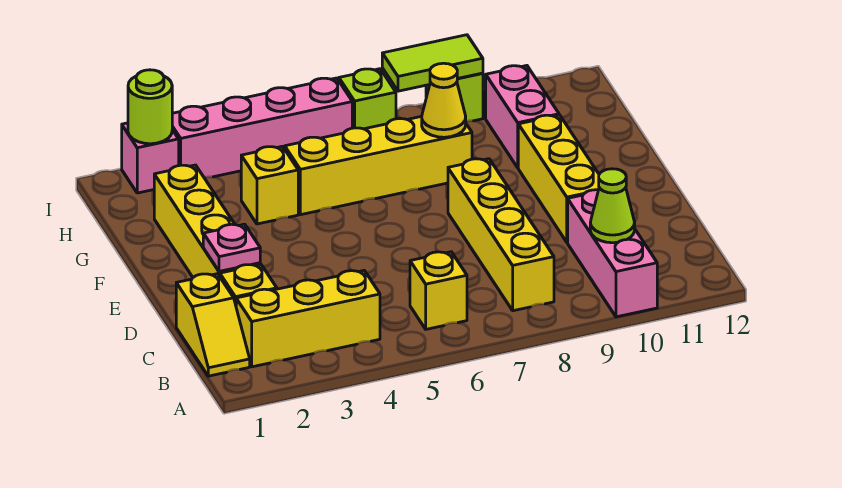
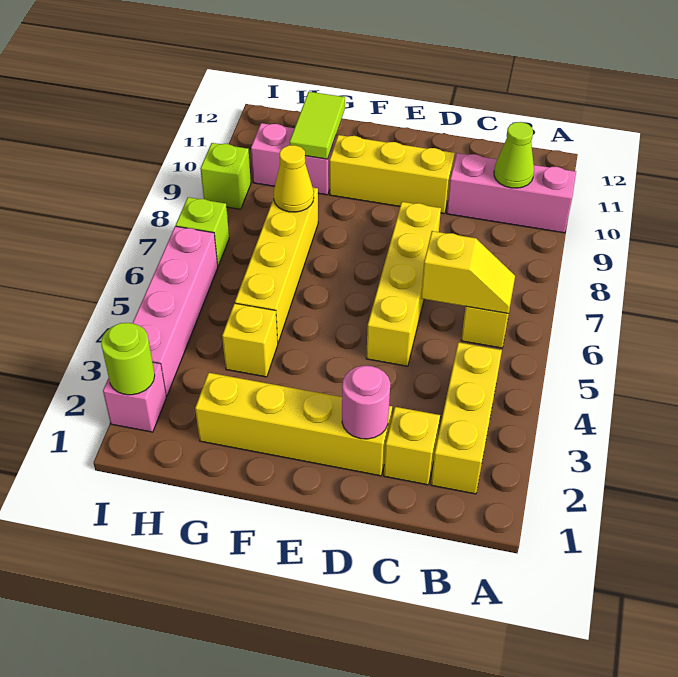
yellow slope B1:C1 level 1 top C -> yellow slope B6:C6 level 2 top C
yellow brick B8:E8 level 1 -> yellow brick D5:D8 level 1
pink plate D2 level 2 -> pink round brick D2 level 2
lime tile I8:I9 level 2 -> lime tile G10:G11 level 2

